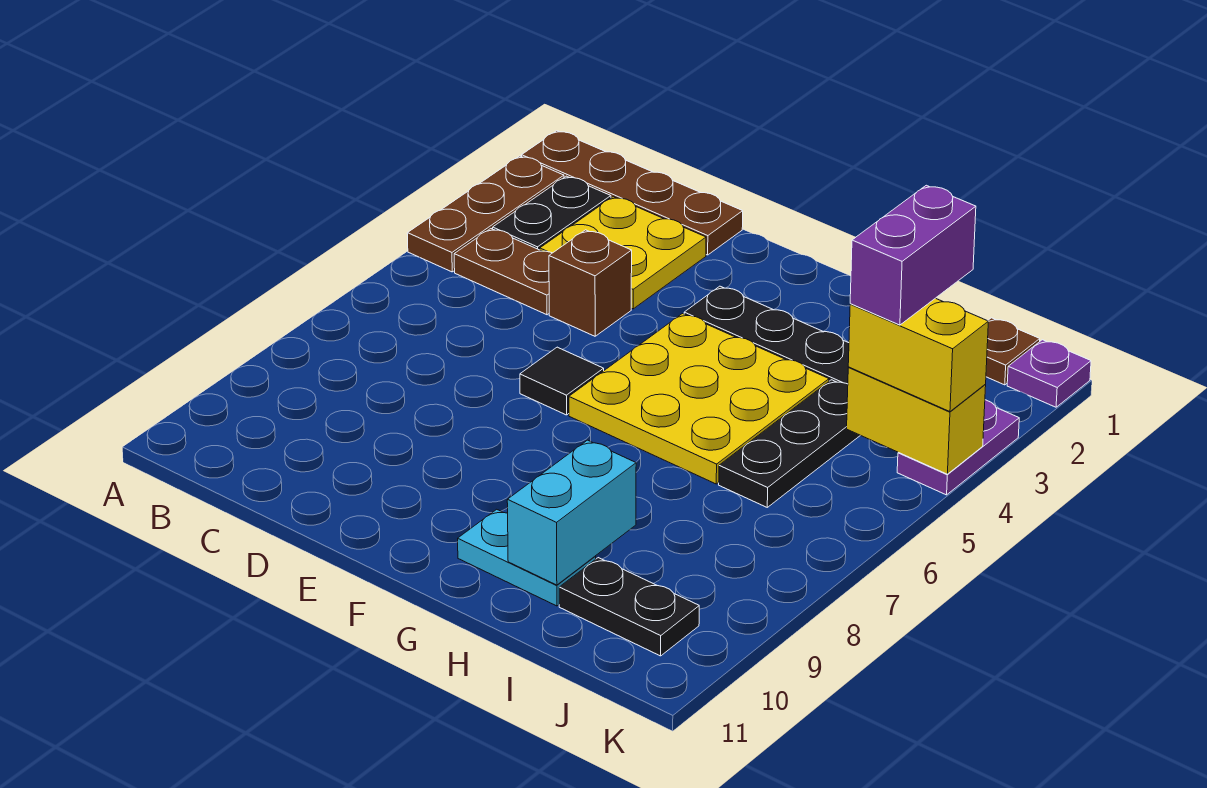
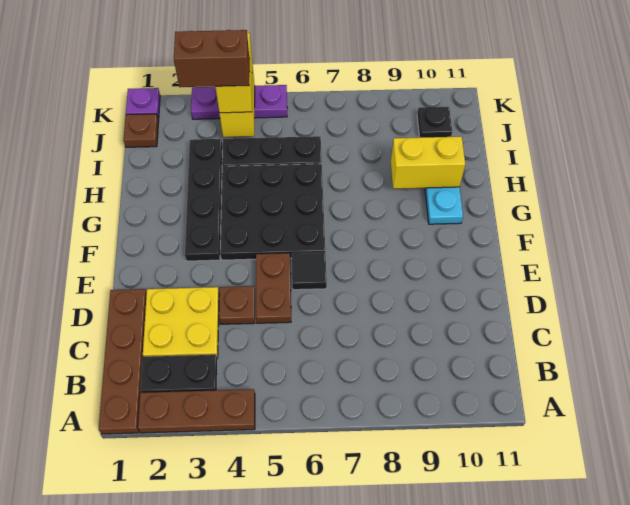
brown plate B4:C4 level 1 -> brown plate D5:E5 level 1
brown brick D4 level 1 -> brown plate D4 level 1
yellow plate F4:H6 level 1 -> black plate F4:H6 level 1
cyan brick H9:H10 level 2 -> yellow brick H9:H10 level 2
black plate I10:J10 level 1 -> black plate J10 level 1
purple brick J3:J4 level 4 -> brown brick J3:J4 level 4
purple plate K3:K4 level 1 -> purple plate K3:K5 level 1

